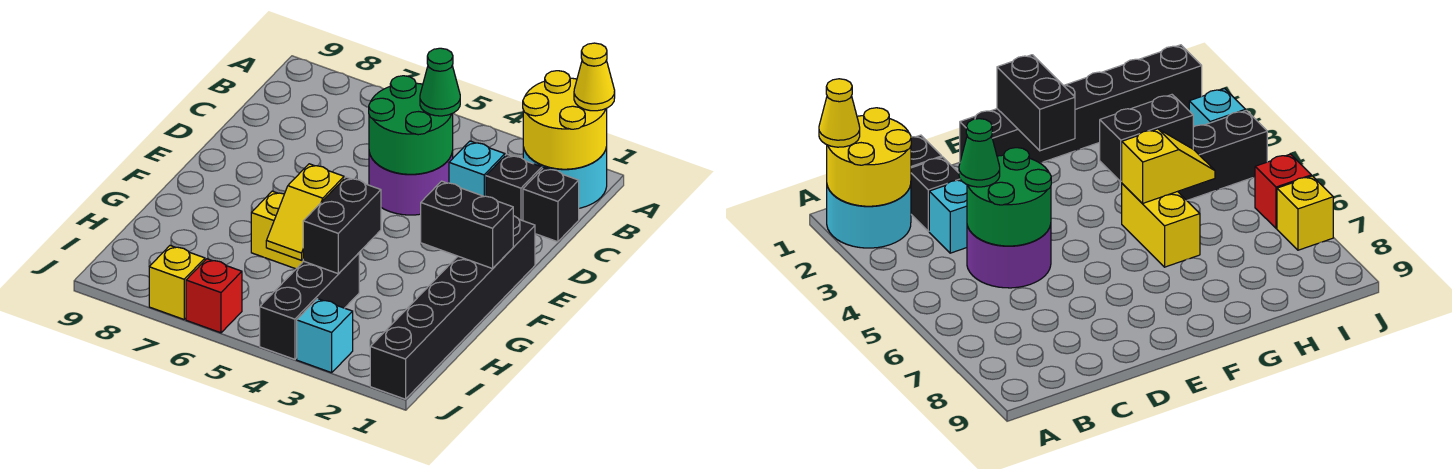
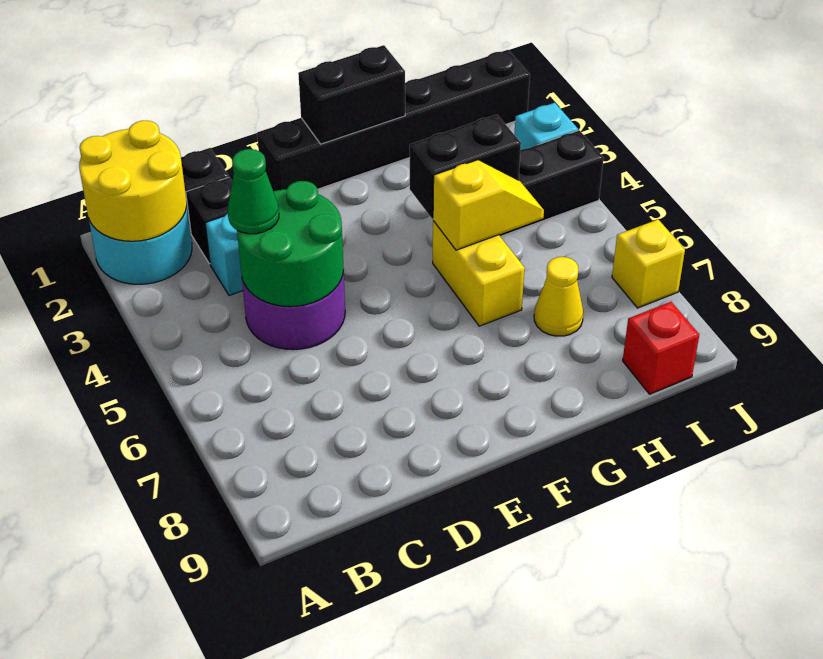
yellow cone A1 level 3 -> yellow cone H7 level 1
black brick F1:F2 level 2 -> black brick F1:G1 level 2
red brick J6 level 1 -> red brick I9 level 1

